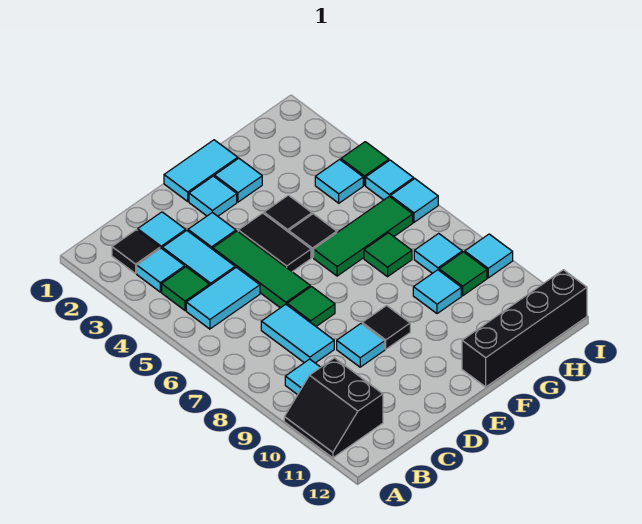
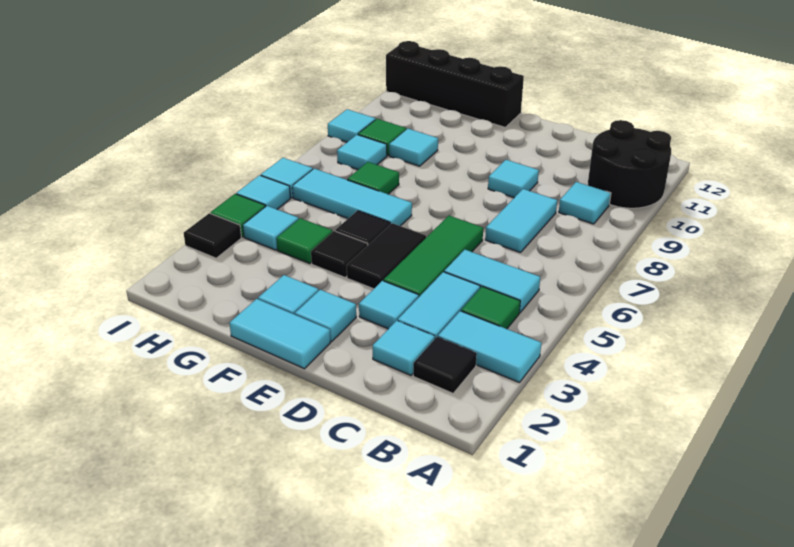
black slope A10:B11 level 1 top B -> black round brick A10:B11 level 1
cyan tile B3 level 1 -> cyan tile A3:B3 level 1
green tile D7 level 1 -> green tile G4 level 1
black tile E9 level 1 -> black tile I3 level 1
green tile F6:H6 level 1 -> cyan tile F6:H6 level 1

